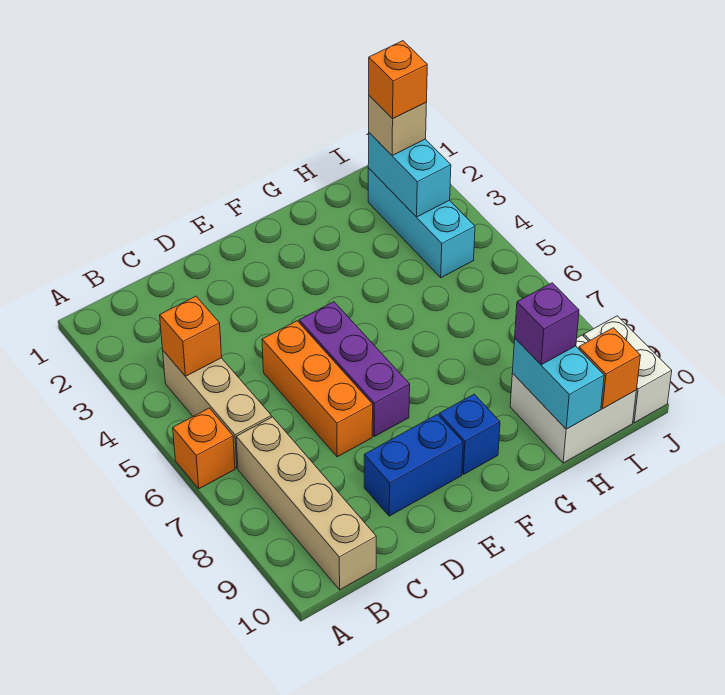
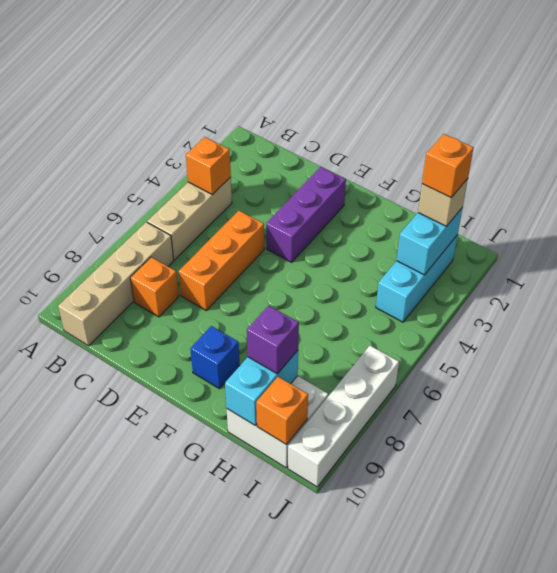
orange brick A6 level 1 -> orange brick C8 level 1
blue brick D9:E9 level 1 -> none
purple brick E5:E7 level 1 -> purple brick E2:E4 level 1
white brick J9:J10 level 1 -> white brick J7:J10 level 1

